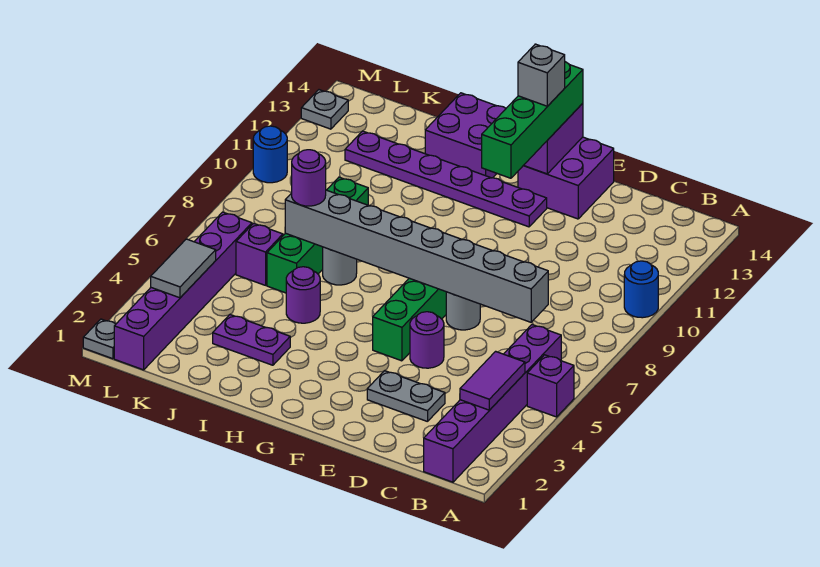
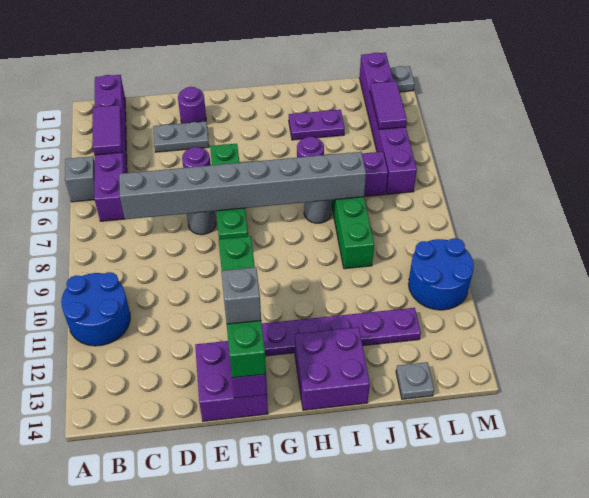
purple brick A5 level 1 -> grey brick A5 level 1
blue round brick A10 level 1 -> blue round brick A10:B11 level 1
purple round brick J7 level 3 -> purple round brick E2 level 1
grey tile L3:L4 level 2 -> purple tile L3:L4 level 2
blue round brick M10 level 1 -> blue round brick L10:M11 level 1
grey plate M13 level 1 -> grey plate K14 level 1

